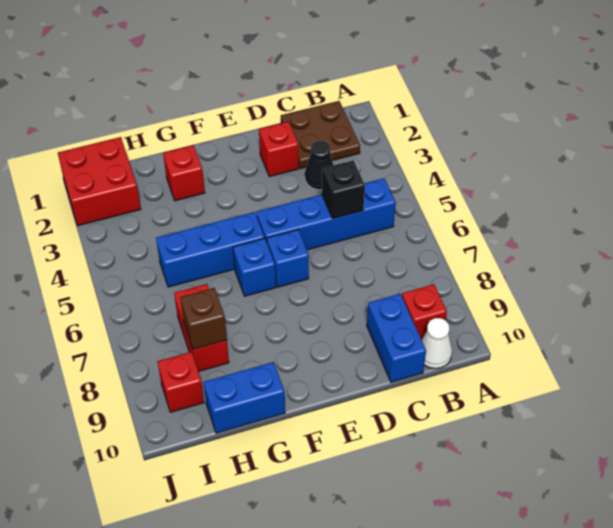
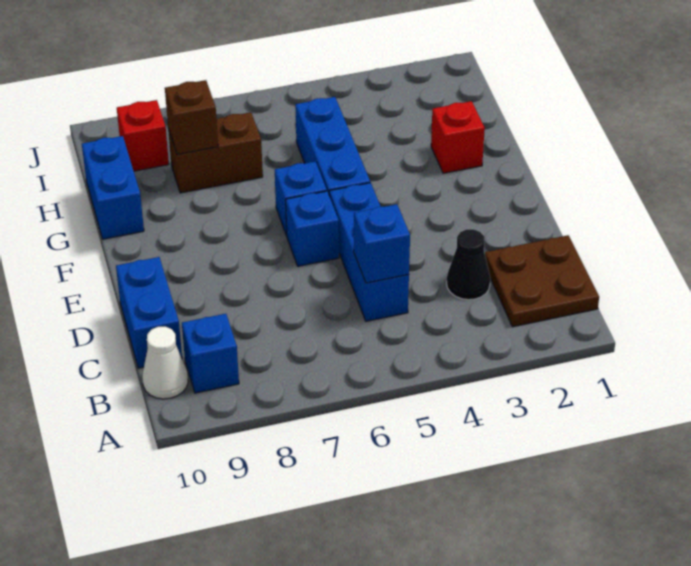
blue brick B5:E5 level 1 -> blue brick C5:E5 level 1
red brick B9 level 1 -> blue brick B9 level 1
black brick C5 level 2 -> blue brick C5 level 2
blue brick C9:C10 level 1 -> blue brick C10:D10 level 1
red brick D2 level 1 -> none
red brick H7:H8 level 1 -> brown brick H7:H8 level 1
red brick I1:J2 level 1 -> none

